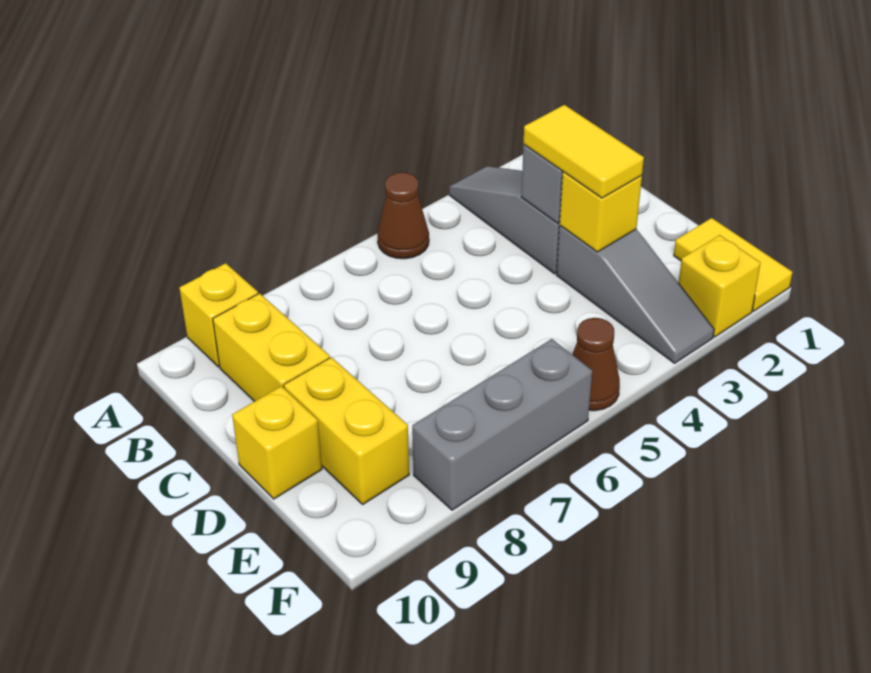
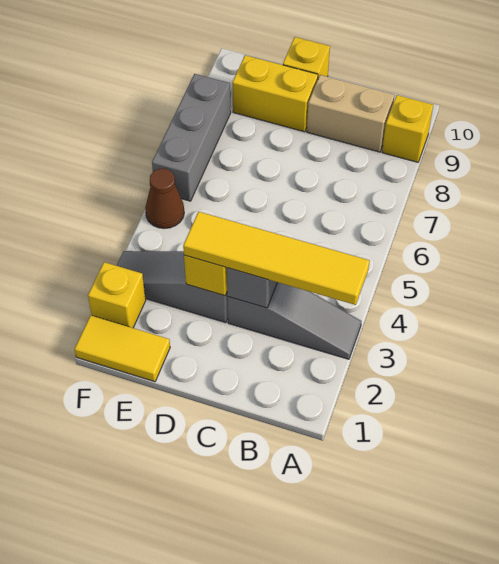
brown cone A5 level 1 -> none
yellow brick B9:C9 level 1 -> tan brick B9:C9 level 1
yellow tile C3:D3 level 3 -> yellow tile A3:D3 level 3

